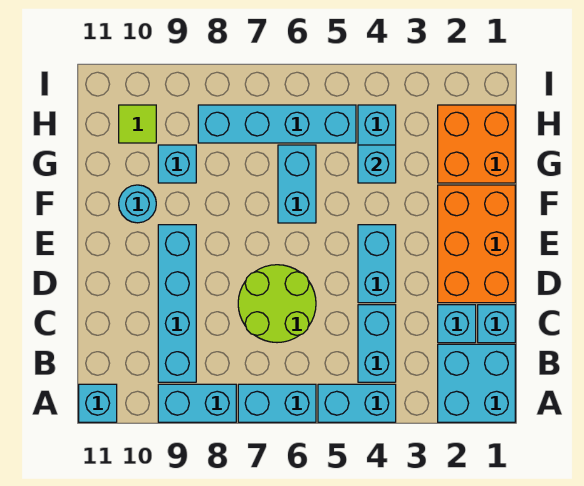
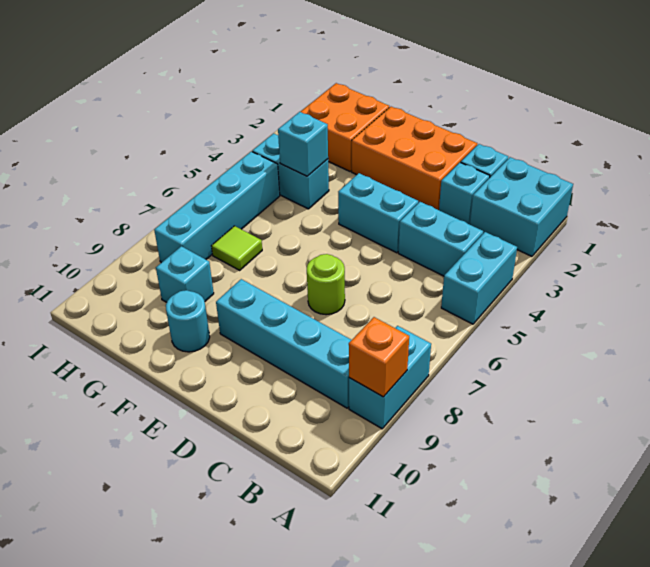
cyan brick A6:A7 level 1 -> none
none -> orange brick A9 level 2
cyan brick A11 level 1 -> none
lime round brick C6:D7 level 1 -> lime round brick D7 level 1
cyan brick F6:G6 level 1 -> none
lime tile H10 level 1 -> lime tile G7 level 1

